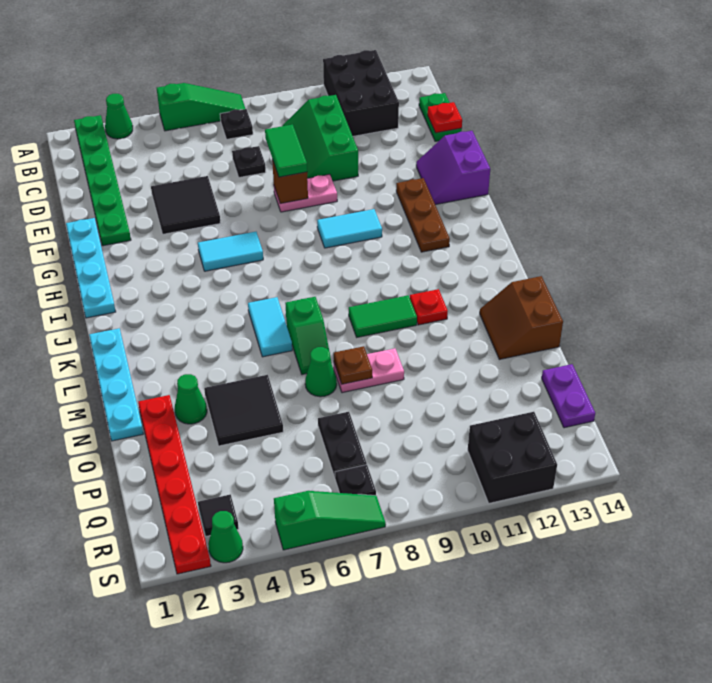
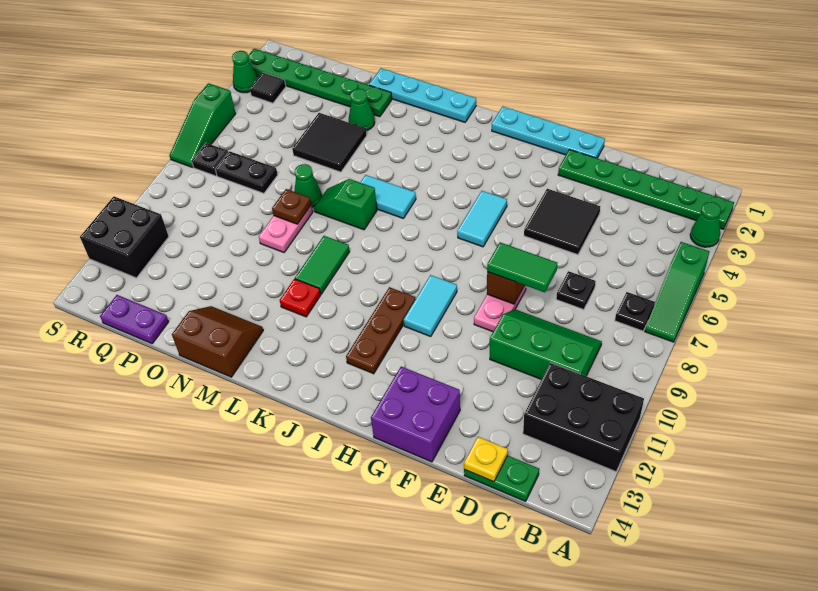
red plate D14 level 2 -> yellow plate D14 level 2
purple slope F13:G14 level 1 top 14 -> purple brick F13:G14 level 1
brown plate G12:I12 level 1 -> brown plate I10:I12 level 1
red plate N2:S2 level 1 -> green plate N2:S2 level 1

